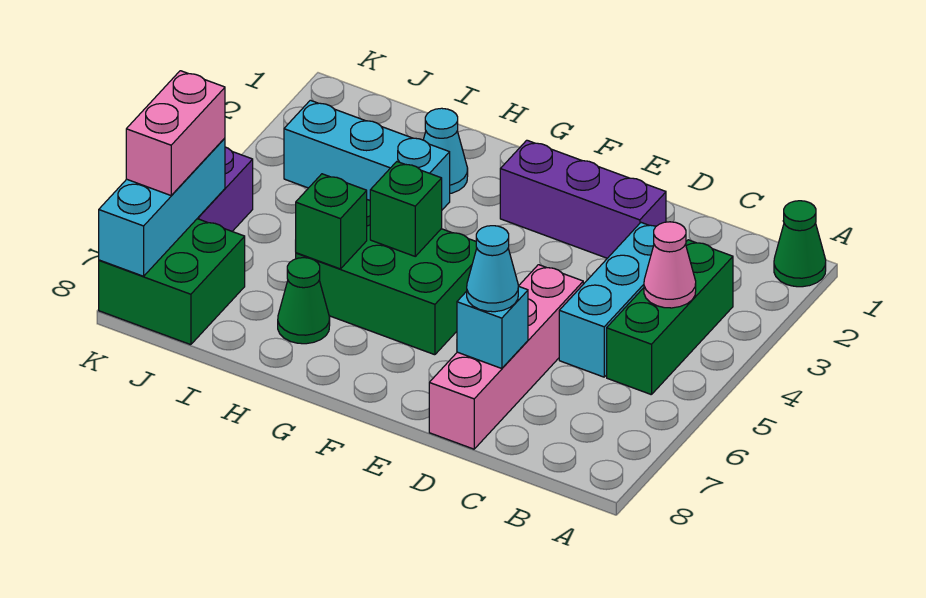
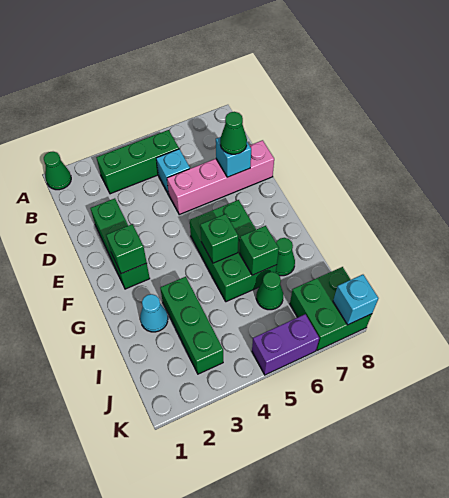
pink cone B4 level 2 -> none
cyan brick C3:C5 level 1 -> cyan brick C5 level 1
purple brick D2:F2 level 1 -> green brick D2:F2 level 1
cyan cone D7 level 3 -> green cone D7 level 3
none -> green brick F2 level 2
cyan brick H3:J3 level 1 -> green brick H3:J3 level 1
none -> green cone I6 level 1
cyan brick K6:K8 level 2 -> cyan brick K8 level 2
pink brick K6:K7 level 3 -> none

